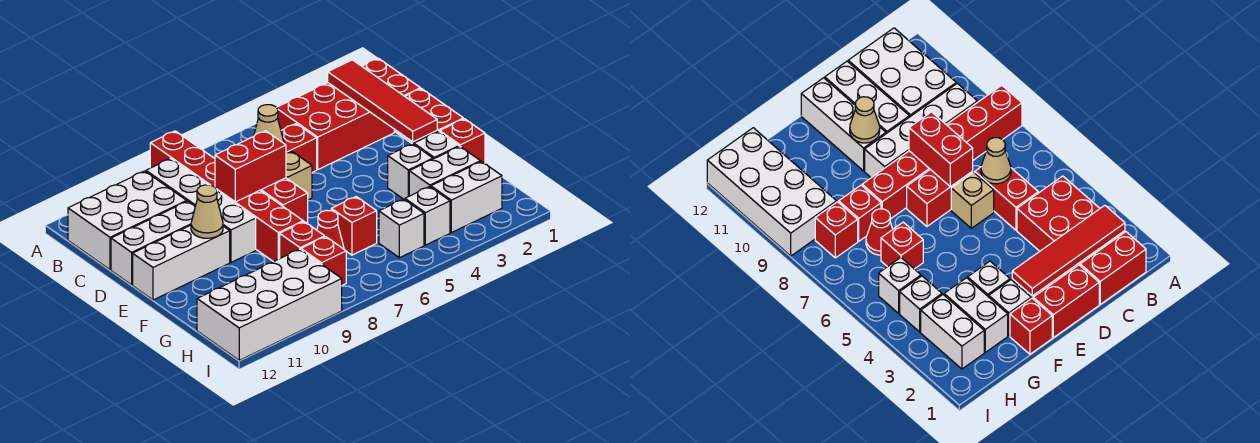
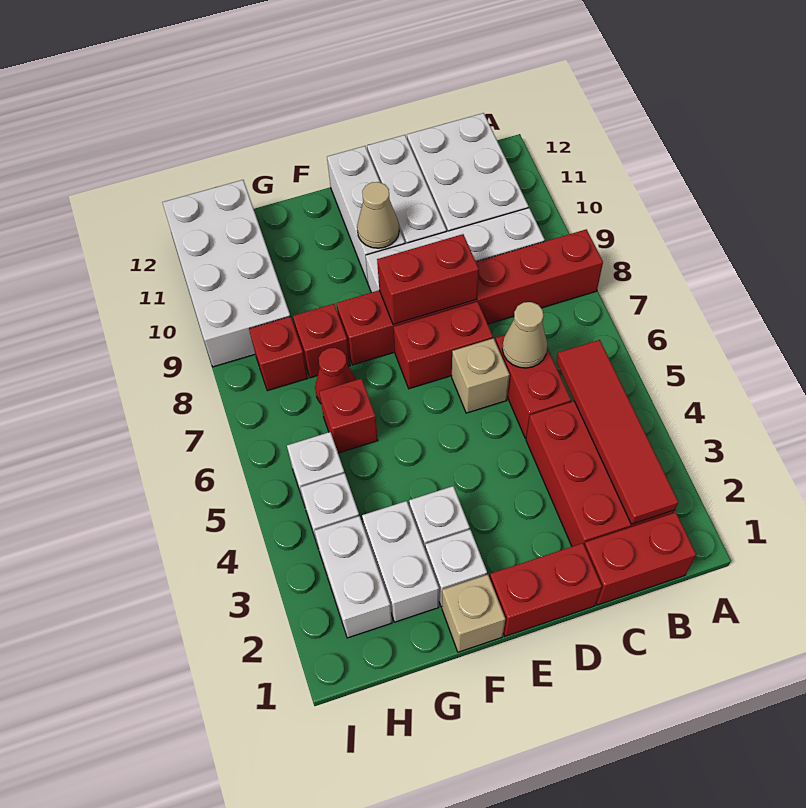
red tile B2:E2 level 2 -> red tile B2:B5 level 2
red brick D7:D8 level 2 -> red brick D8:E8 level 2
red brick F1 level 1 -> tan brick F1 level 1

